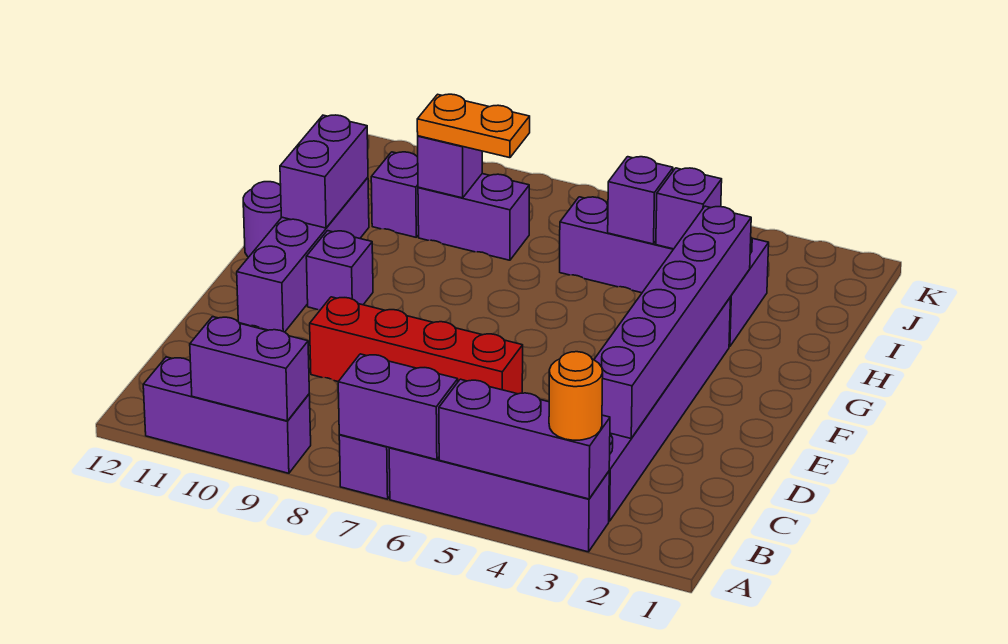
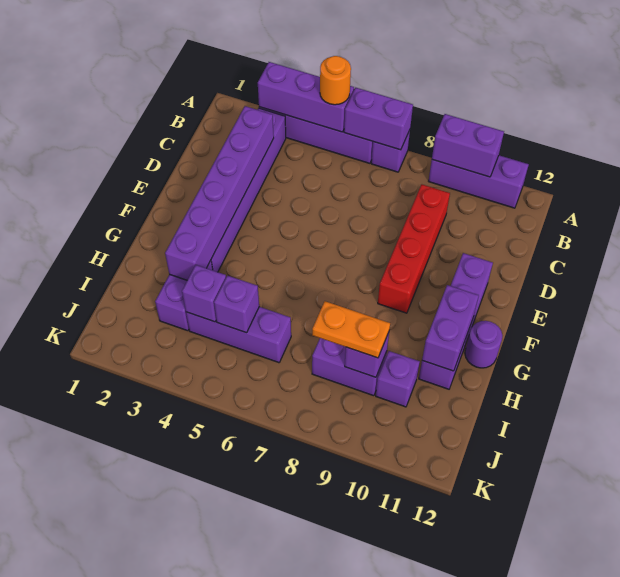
orange round brick A3 level 3 -> orange round brick A5 level 3
red brick D6:D9 level 1 -> red brick C9:F9 level 1
purple brick F10 level 1 -> none

